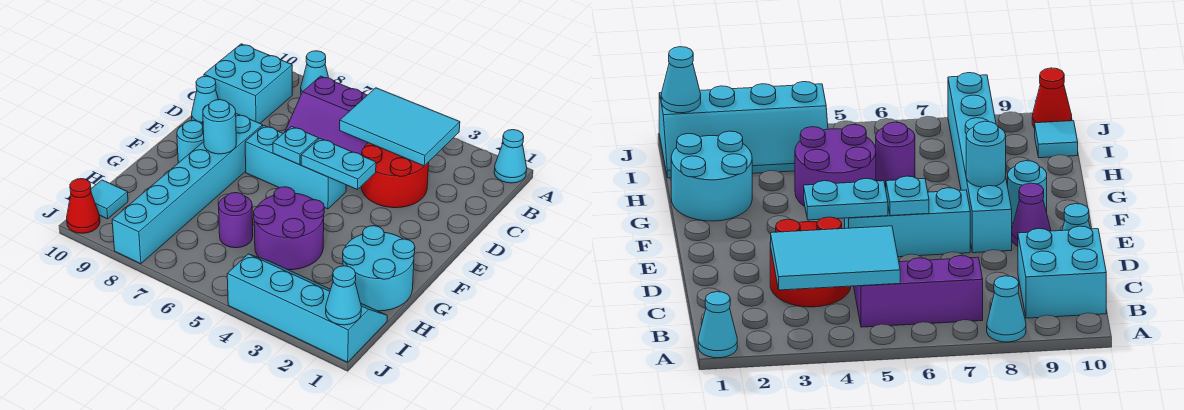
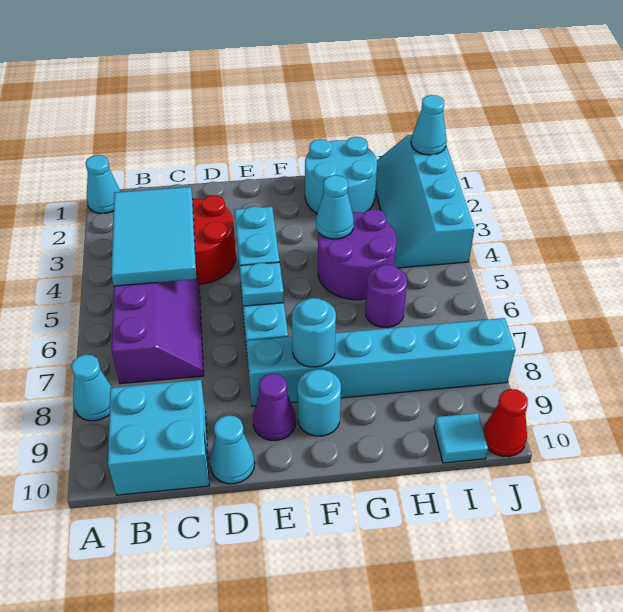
none -> cyan cone G4 level 2

